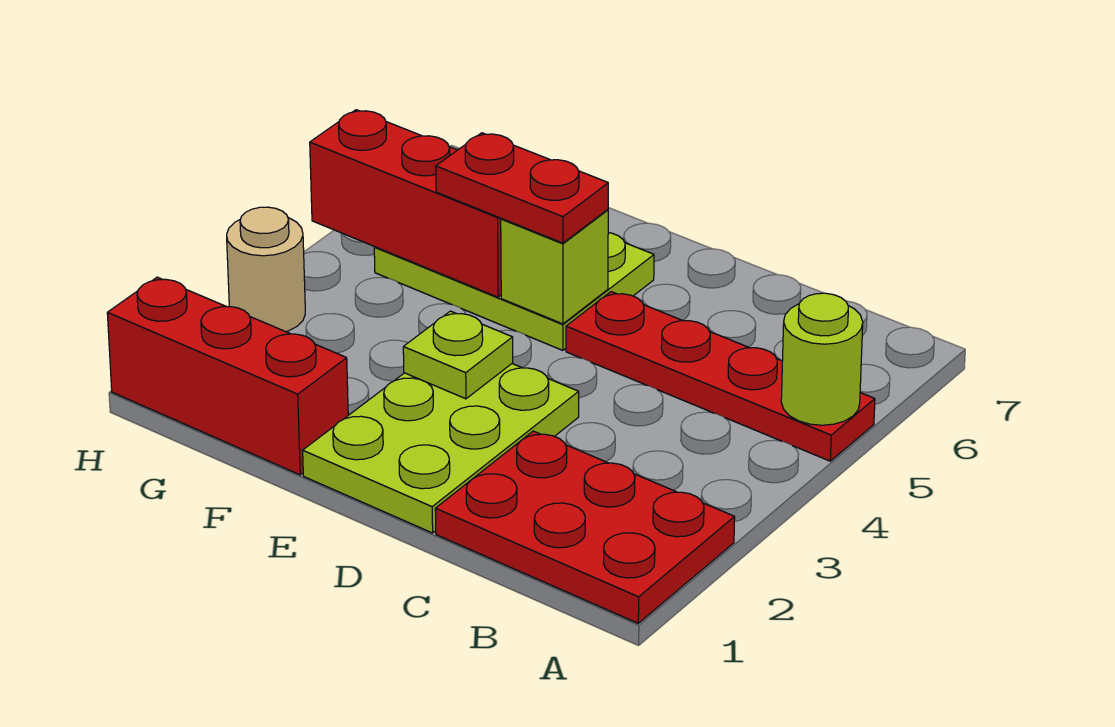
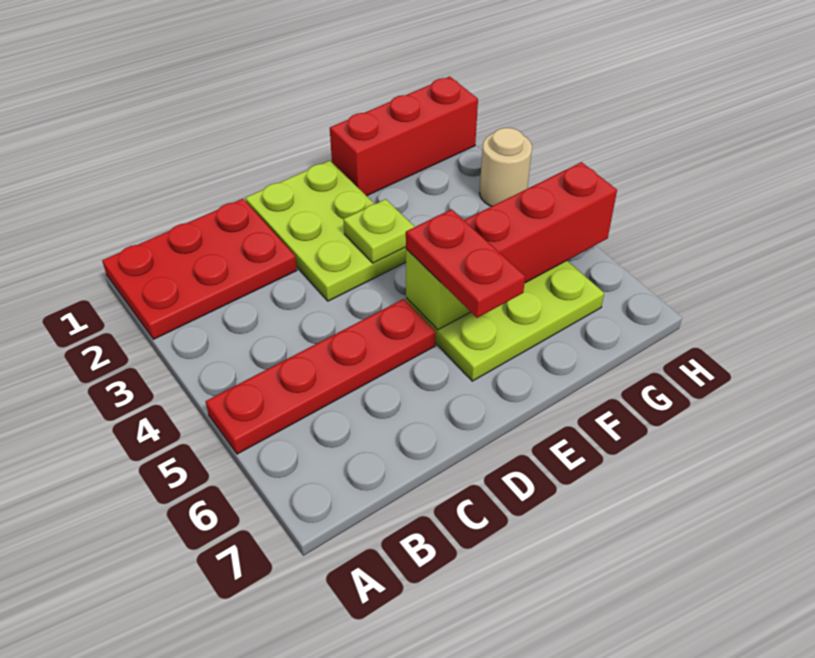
lime round brick A5 level 2 -> none
red plate E5:F5 level 3 -> red plate E5:E6 level 3

